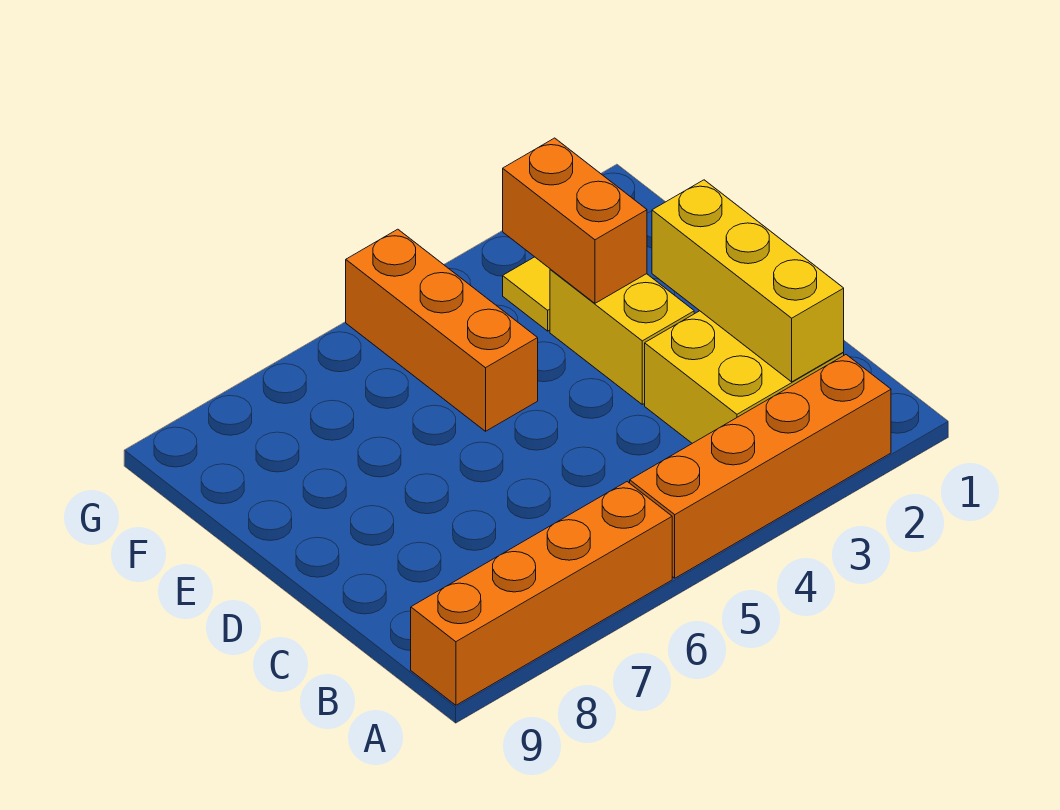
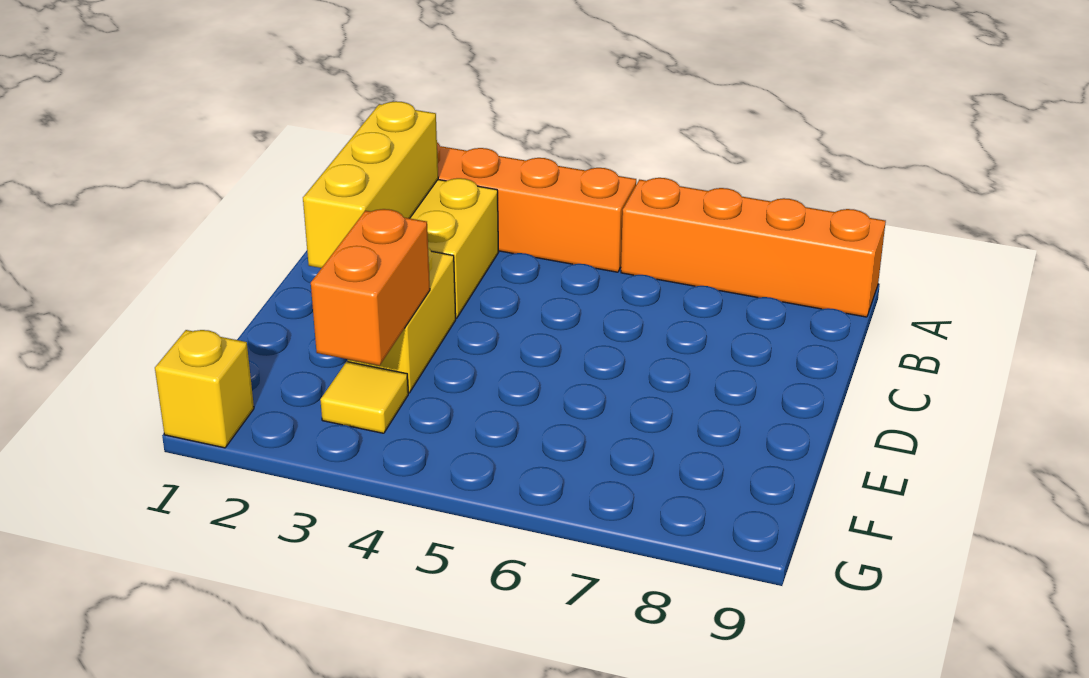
orange brick E5:G5 level 1 -> none
none -> yellow brick G1 level 1

